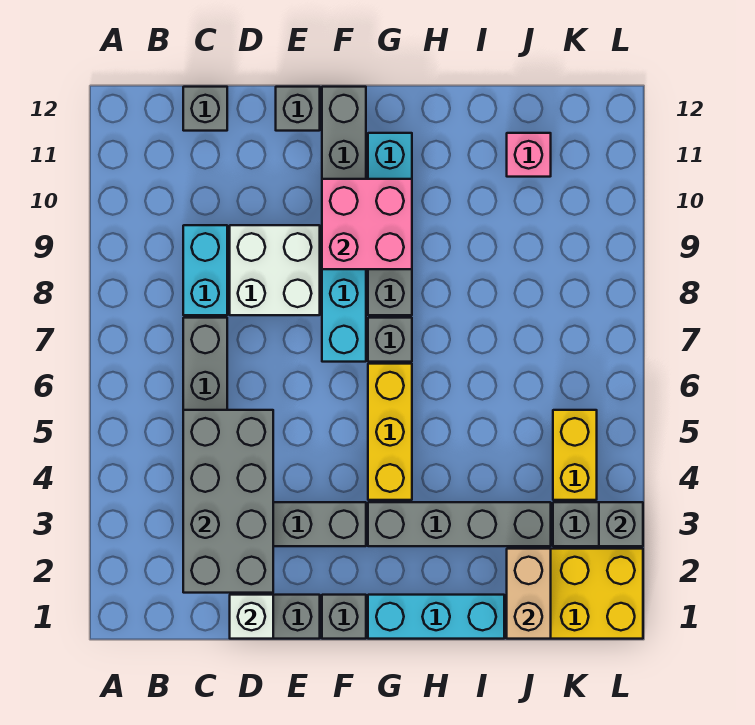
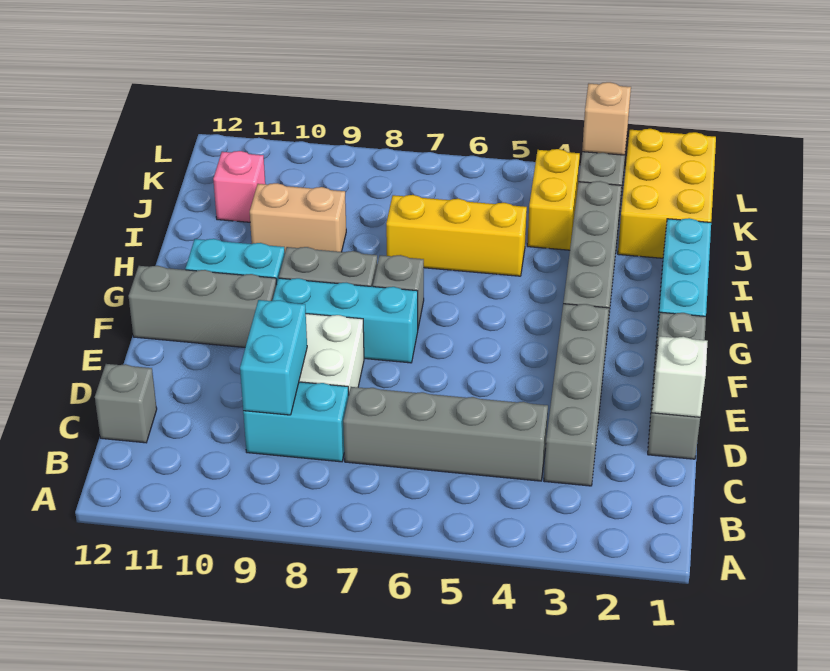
grey brick C2:D5 level 2 -> none
none -> cyan brick C9:D9 level 2
grey brick E12 level 1 -> none
pink brick F9:G10 level 2 -> none
yellow brick G4:G6 level 1 -> yellow brick I5:I7 level 1
tan brick J1:J2 level 2 -> tan brick I9:I10 level 1
yellow brick K4:K5 level 1 -> yellow brick J4:K4 level 1
grey brick L3 level 2 -> tan brick L3 level 2

